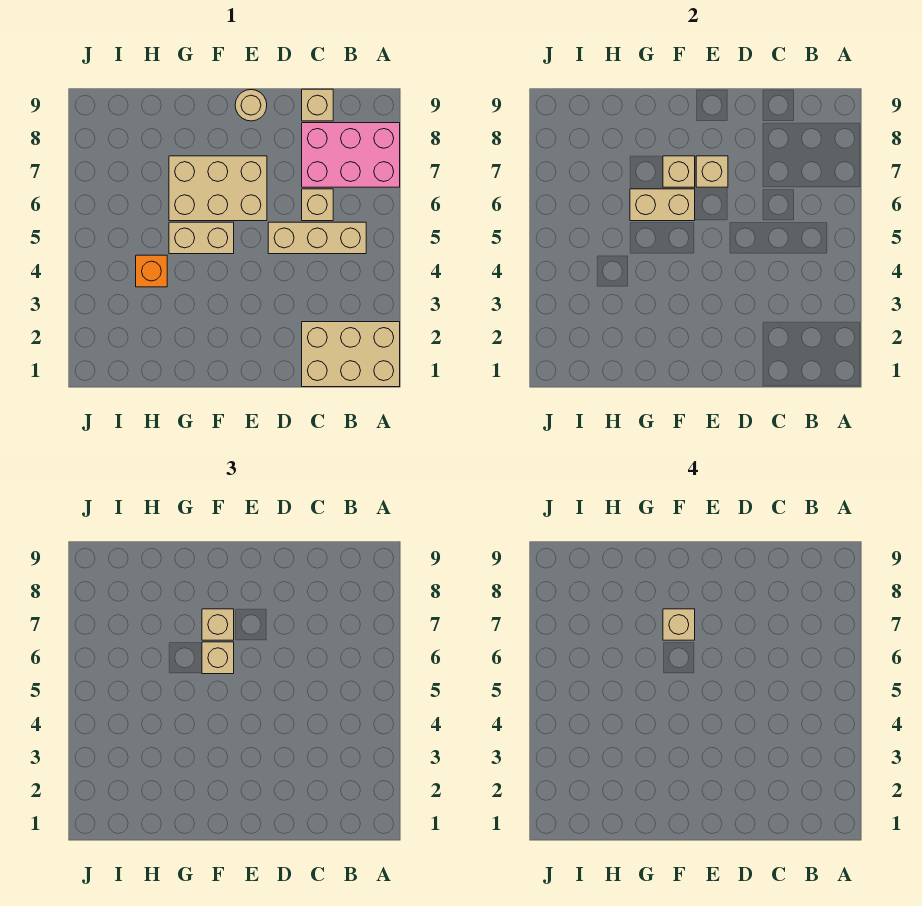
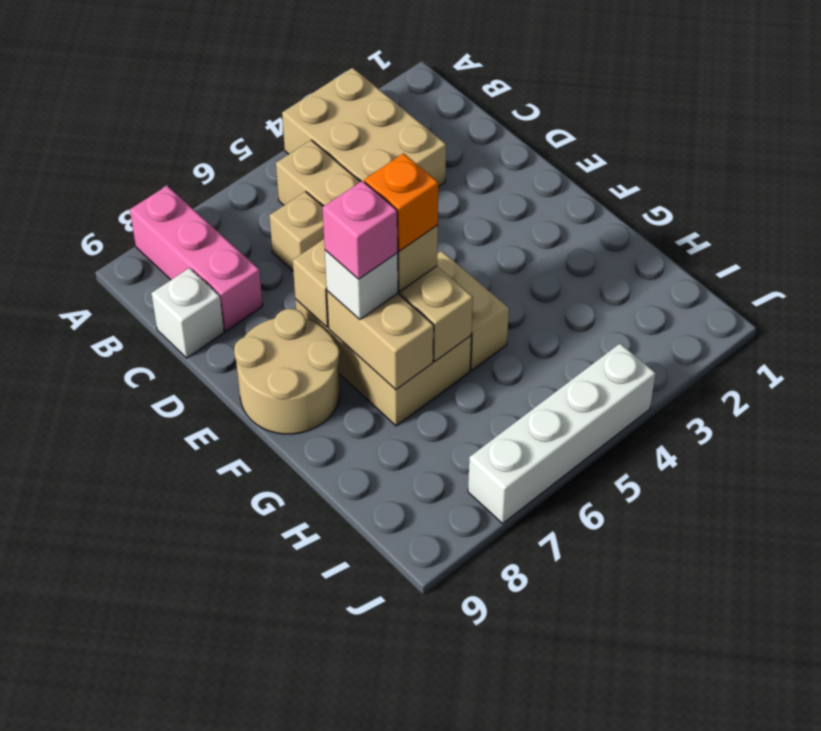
tan brick A1:C2 level 1 -> tan brick A3:C4 level 1
pink brick A7:C8 level 1 -> pink brick A8:C8 level 1
tan brick C9 level 1 -> white brick C9 level 1
tan round brick E9 level 1 -> tan round brick E8:F9 level 1
tan brick F7 level 2 -> tan brick F7:G7 level 2
tan brick F7 level 3 -> white brick F7 level 3
tan brick F7 level 4 -> pink brick F7 level 4
orange brick H4 level 1 -> orange brick F6 level 4
none -> white brick J4:J7 level 1

